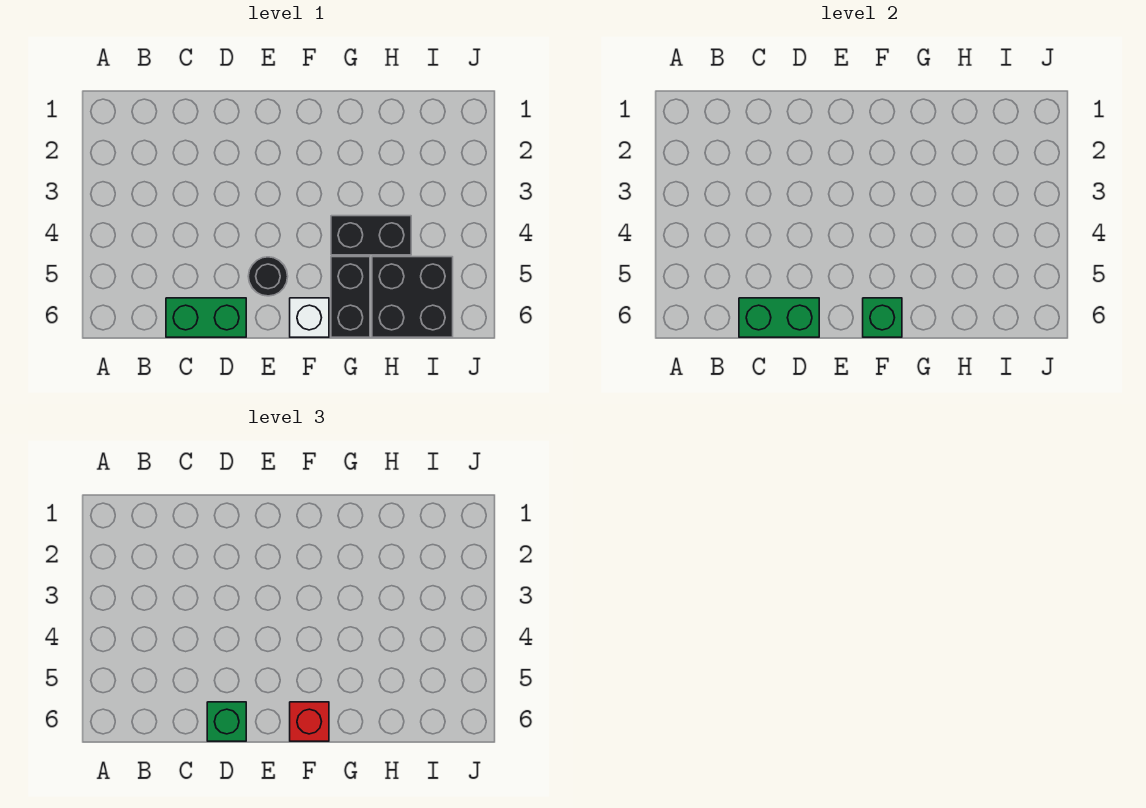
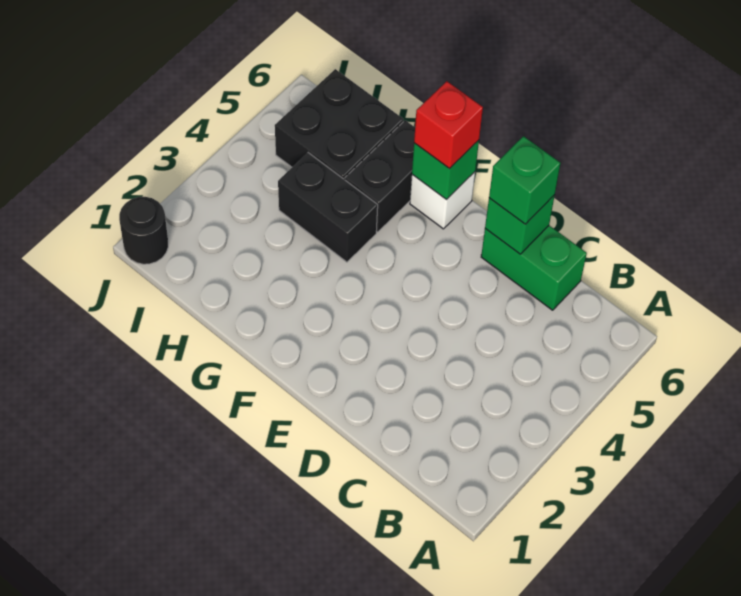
green brick C6:D6 level 2 -> green brick D6 level 2
black round brick E5 level 1 -> black round brick J1 level 1

